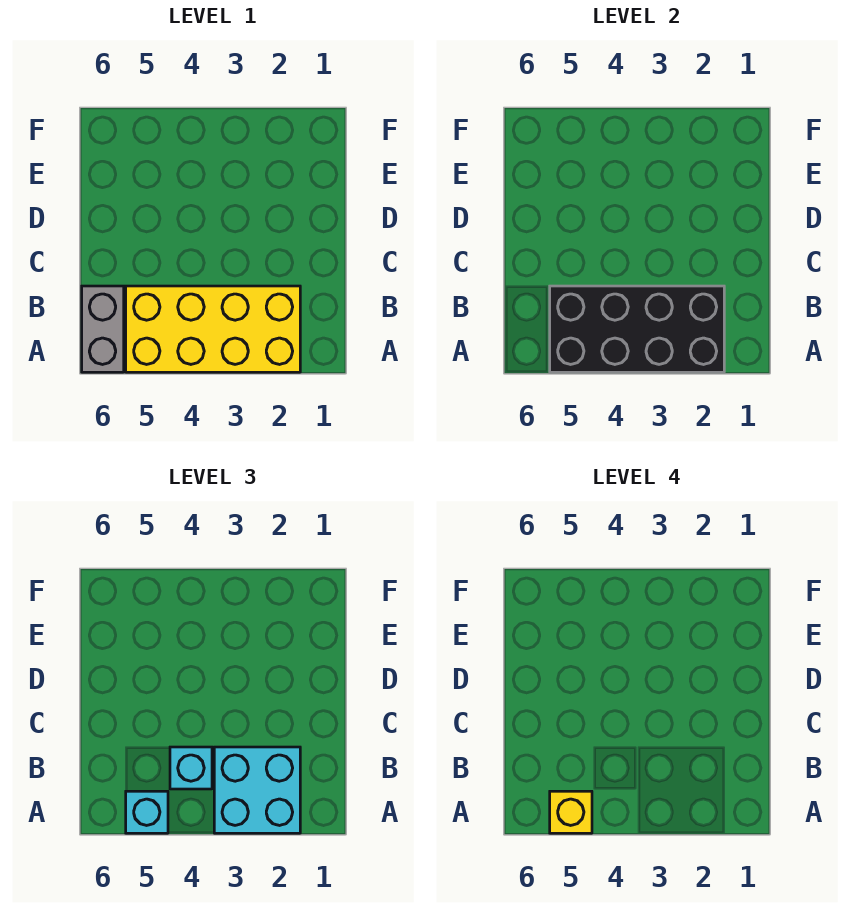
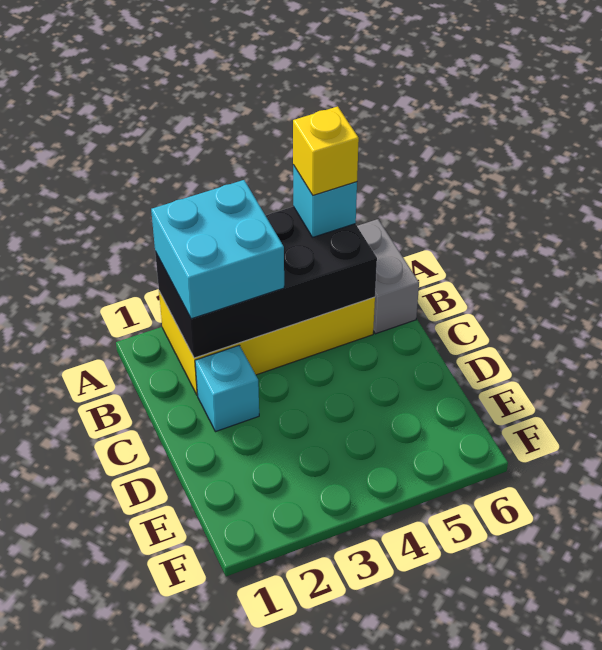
cyan brick B4 level 3 -> cyan brick C2 level 1

